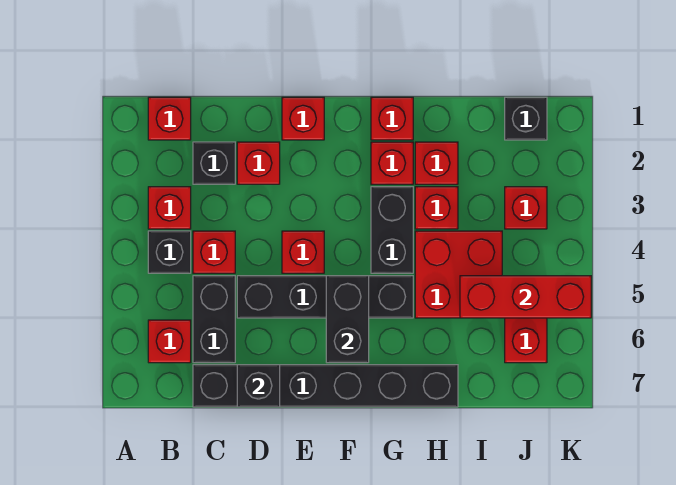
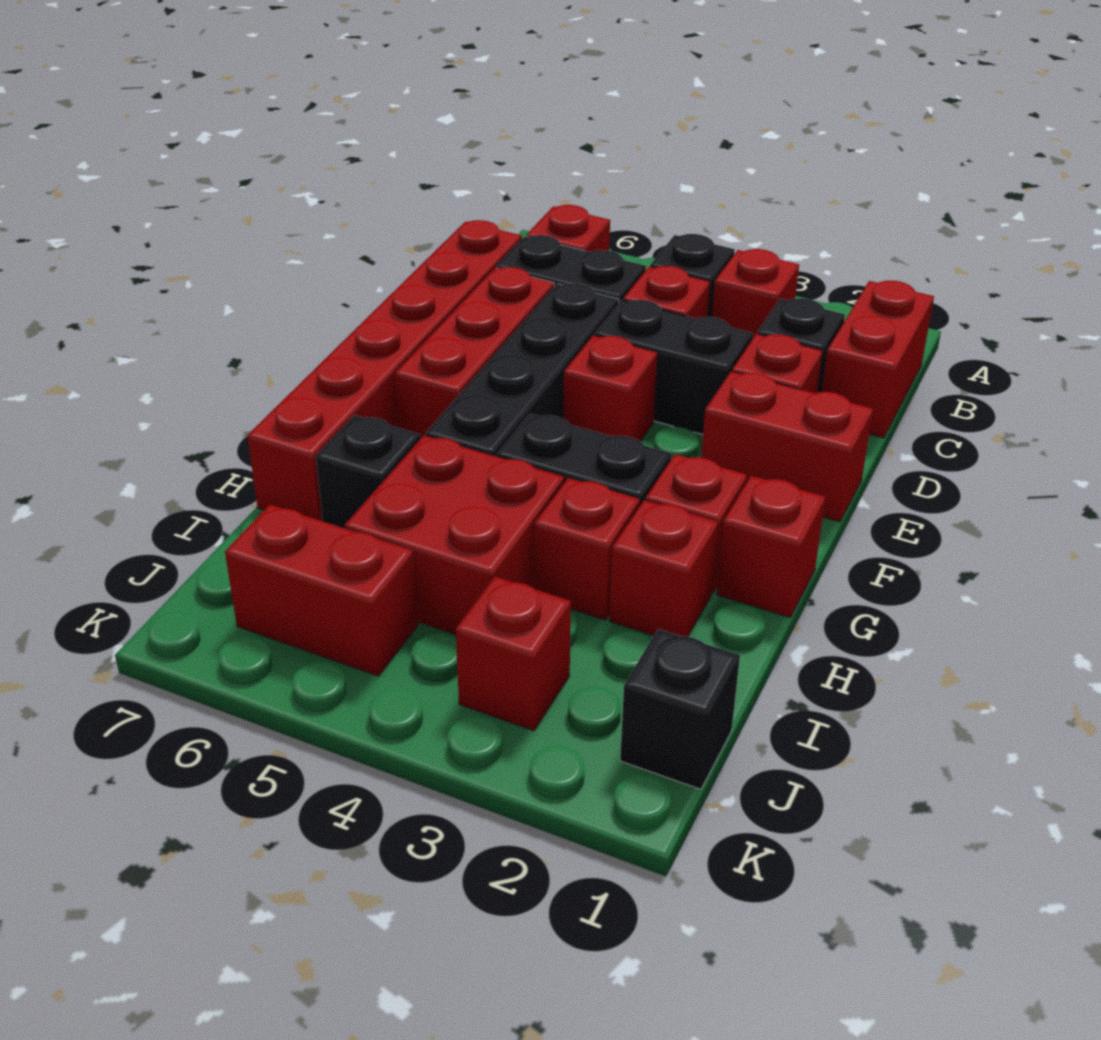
red brick B1 level 1 -> red brick B1:C1 level 1
black brick C7:H7 level 1 -> red brick C7:H7 level 1
black brick D7 level 2 -> black brick H6 level 1
red brick E1 level 1 -> red brick E1:E2 level 1
black brick F5:F6 level 2 -> black brick D3:D4 level 1
red brick I5:K5 level 2 -> red brick D6:F6 level 1

